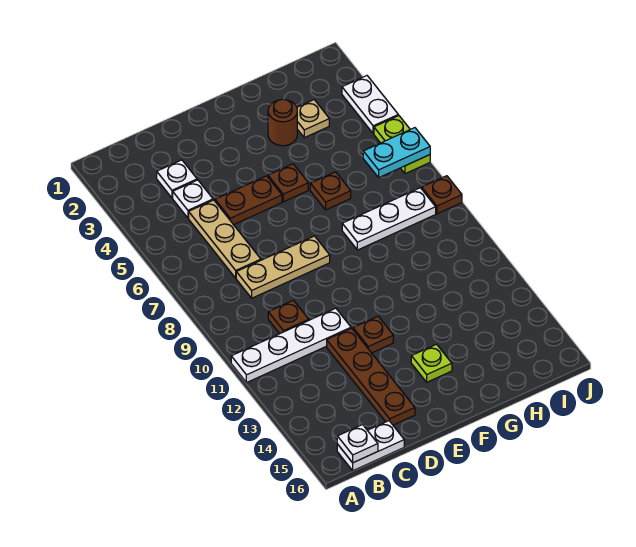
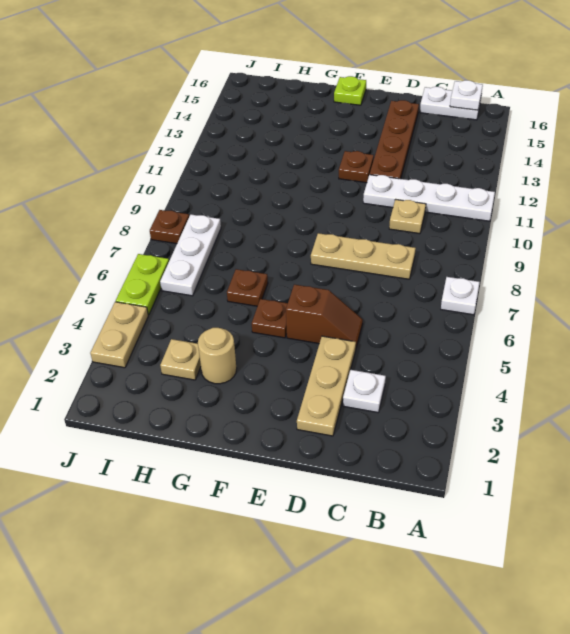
white plate C4 level 1 -> white plate A7 level 1
tan plate C5:C7 level 1 -> tan plate D2:D4 level 1
brown plate C10 level 1 -> tan plate C10 level 1
brown plate D5:E5 level 1 -> brown slope D5:E5 level 1 top E
lime plate F14 level 1 -> lime plate F16 level 1
brown round brick G3 level 1 -> tan round brick G3 level 1
white plate G8:I8 level 1 -> white plate I6:I8 level 1
cyan plate I6:J6 level 2 -> none
white plate J3:J4 level 1 -> tan plate J3:J4 level 1

